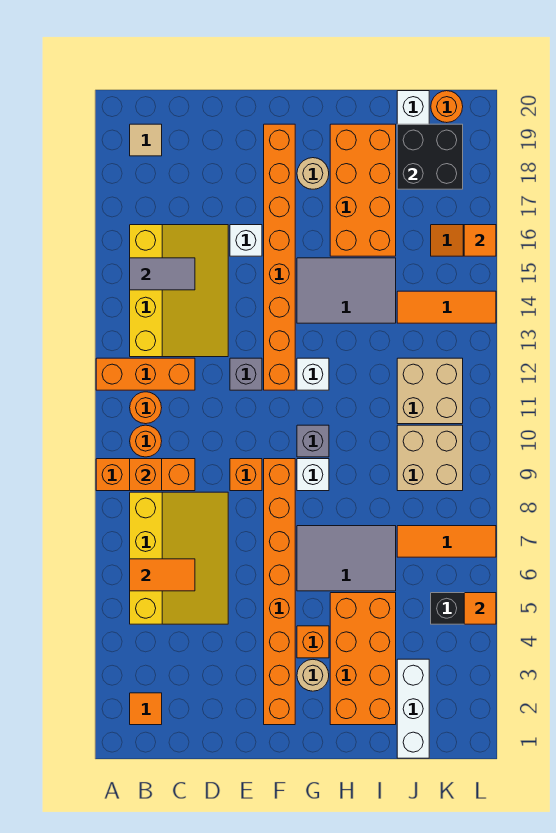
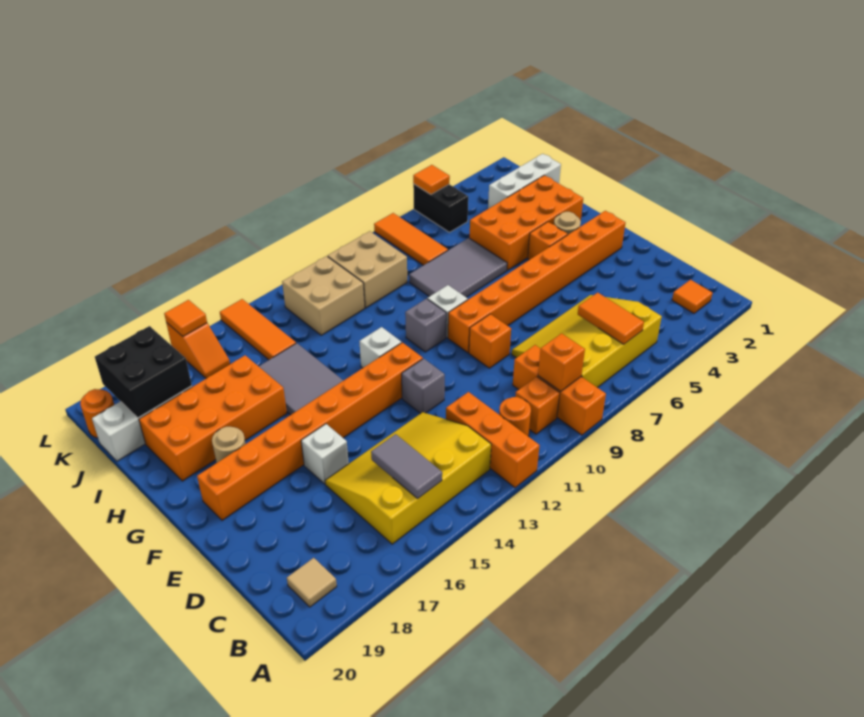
orange round brick B10 level 1 -> orange brick B10 level 1
grey tile G6:I7 level 1 -> grey tile H6:I8 level 1

